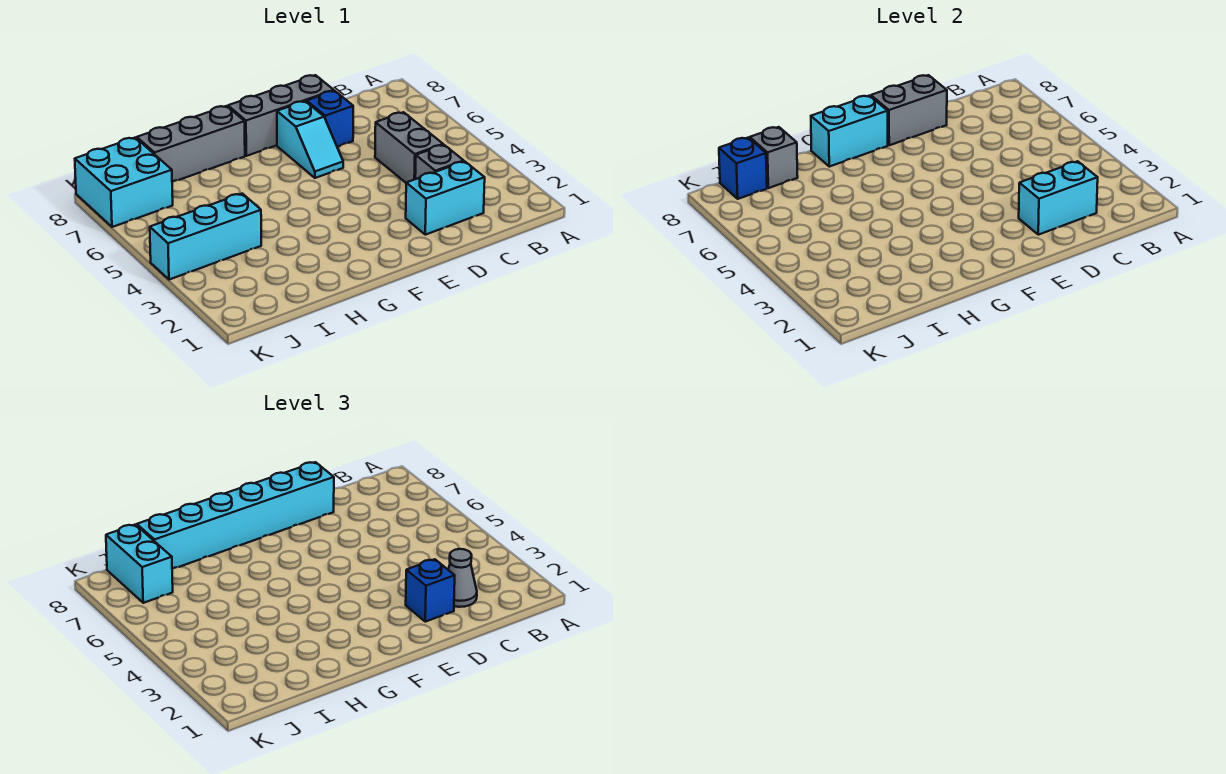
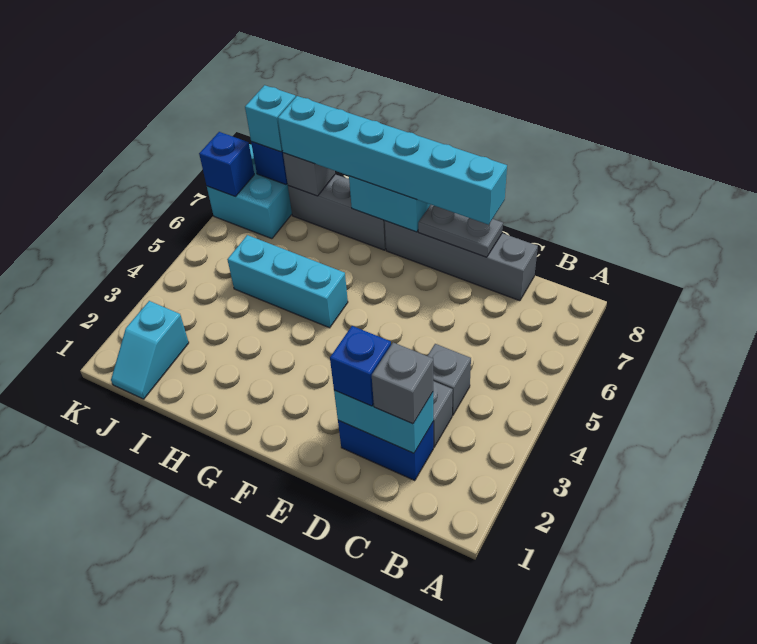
cyan brick C2:D2 level 1 -> blue brick C2:D2 level 1
grey cone C2 level 3 -> grey brick C2 level 3
grey brick C4:C5 level 1 -> grey brick C4 level 1
blue brick D7 level 1 -> blue brick K7 level 2
grey brick D8:F8 level 1 -> grey brick C8:F8 level 1
grey brick D8:E8 level 2 -> grey plate D8:E8 level 2
cyan slope E6:E7 level 1 top 7 -> cyan slope J1:J2 level 1 top 2
cyan brick I4:K4 level 1 -> cyan brick G5:I5 level 1
cyan brick J7:J8 level 3 -> cyan brick J8 level 3

